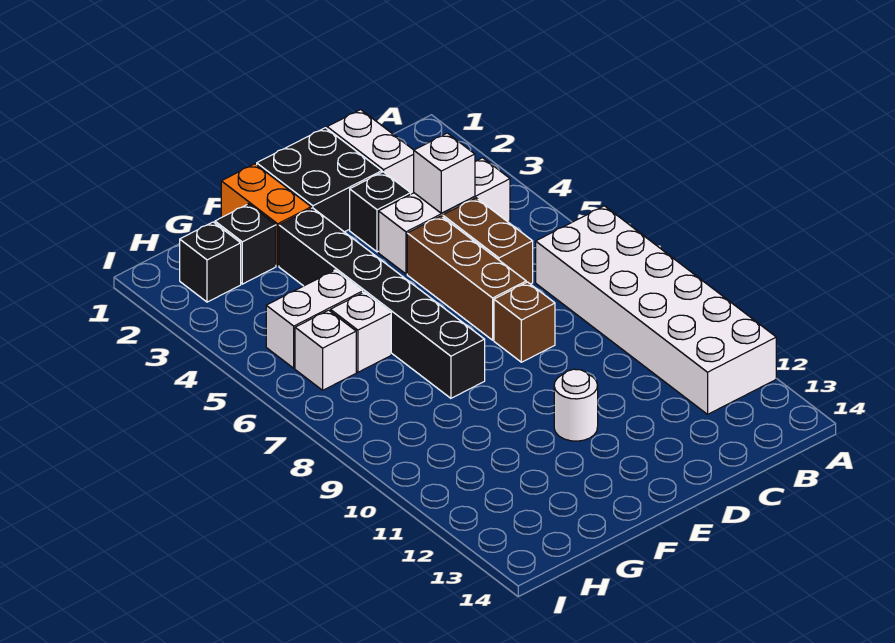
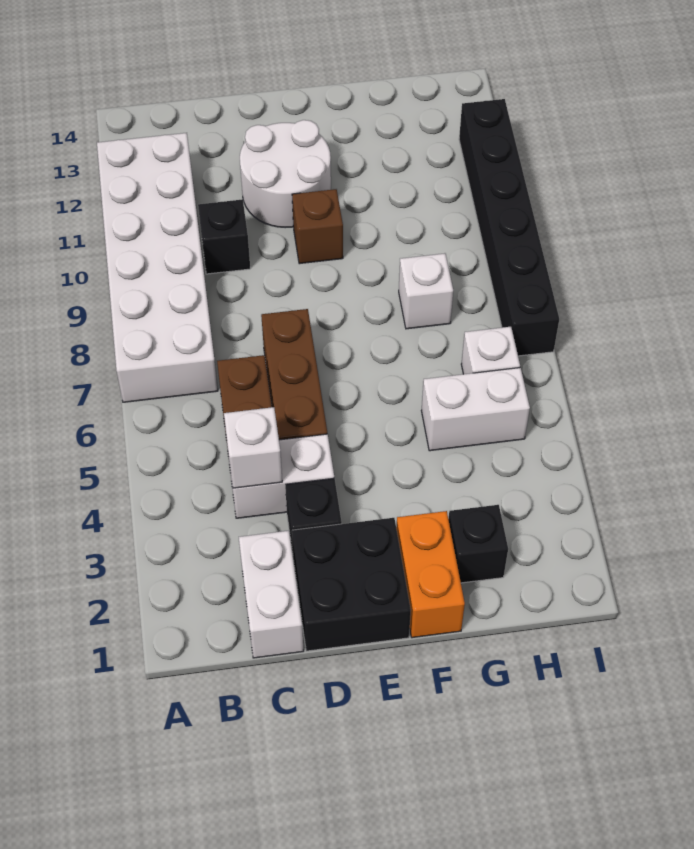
white brick B4:D4 level 1 -> white brick C4:D4 level 1
brown brick D8 level 1 -> brown brick E10 level 1
white round brick E11 level 1 -> white round brick D11:E12 level 1
black brick F3:F8 level 1 -> black brick I7:I12 level 1
white brick G6 level 1 -> white brick G8 level 1
black brick H2 level 1 -> black brick C10 level 1

